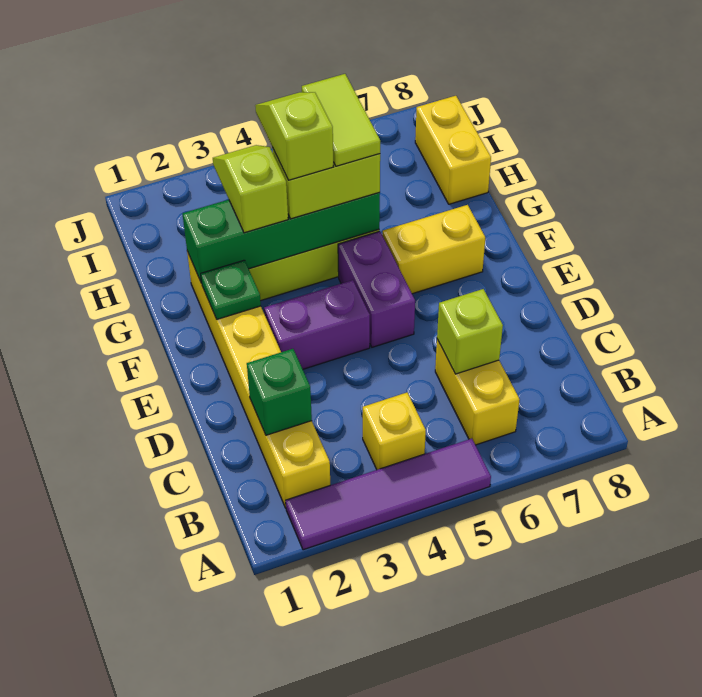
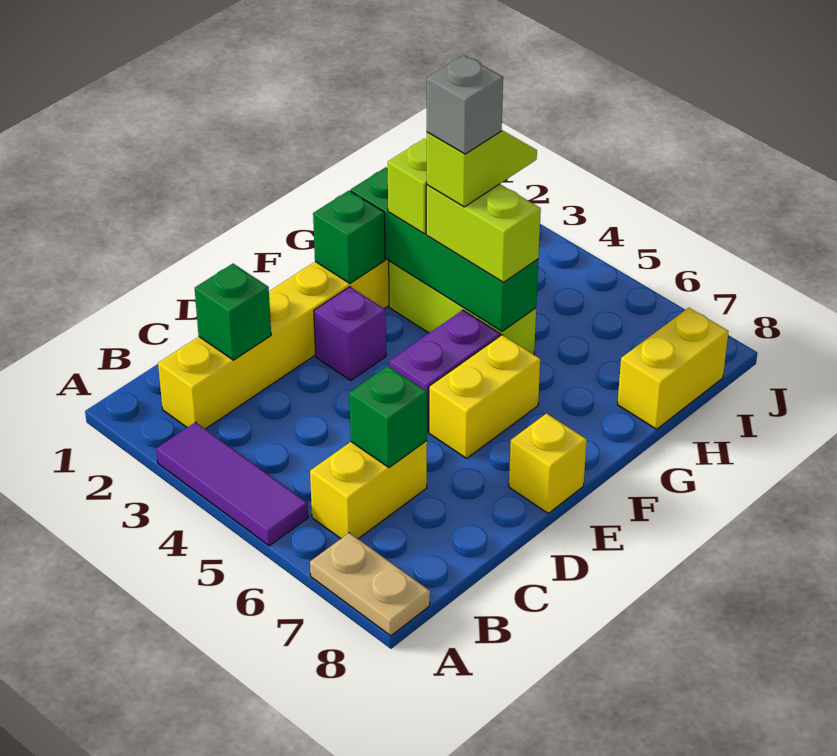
purple tile A2:A5 level 1 -> purple tile A3:A5 level 1
none -> tan plate A7:A8 level 1
yellow brick B4 level 1 -> yellow brick E8 level 1
lime brick C6 level 2 -> green brick C6 level 2
purple brick E3:E4 level 1 -> purple brick E3 level 1
green plate F2 level 2 -> green brick F2 level 2
yellow brick F6:F7 level 1 -> yellow brick E6:F6 level 1
none -> grey brick G4 level 5
lime tile G5:H5 level 4 -> none

